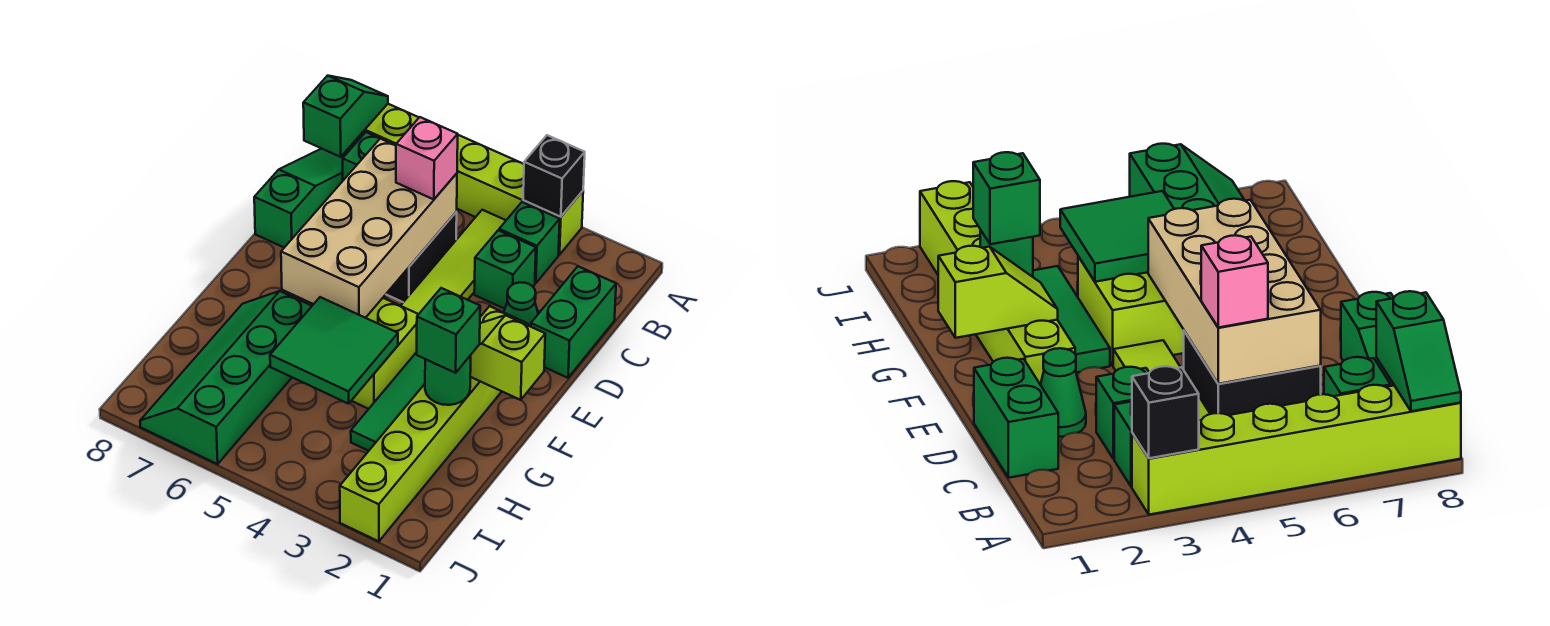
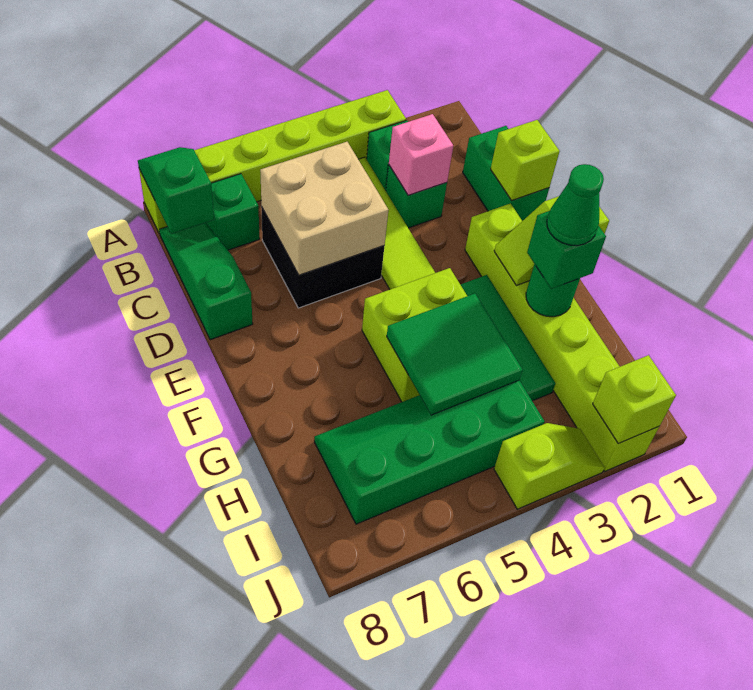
black brick A3 level 2 -> none
tan brick C5:F6 level 2 -> tan brick C5:D6 level 2
pink brick C5 level 3 -> pink brick C3 level 2
none -> lime brick D1 level 2
green cone D2 level 1 -> green cone G2 level 4
green slope G6:J7 level 1 top 6 -> green slope H4:I7 level 1 top I
none -> lime brick J2 level 2
none -> lime slope J3:J4 level 1 top 4

